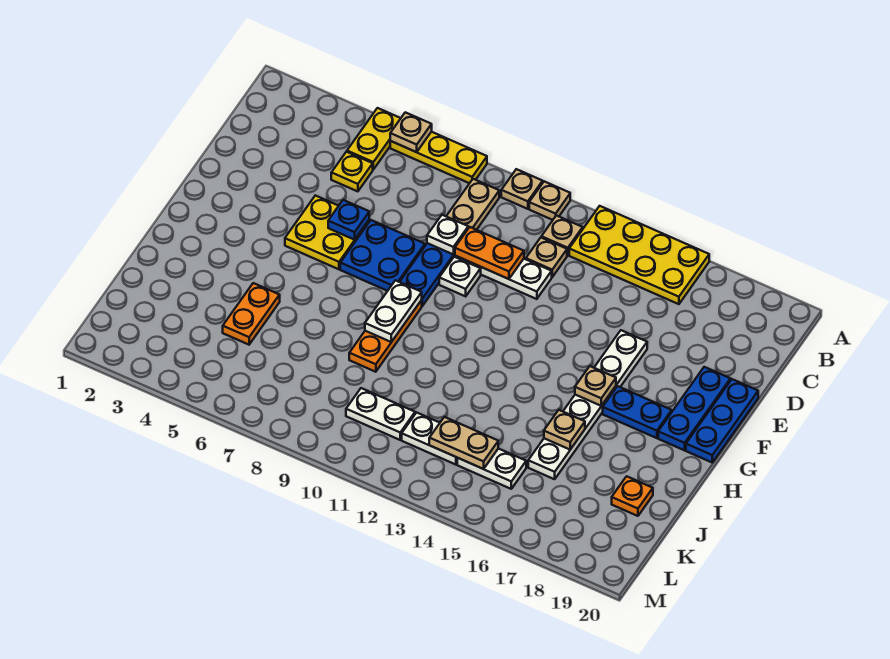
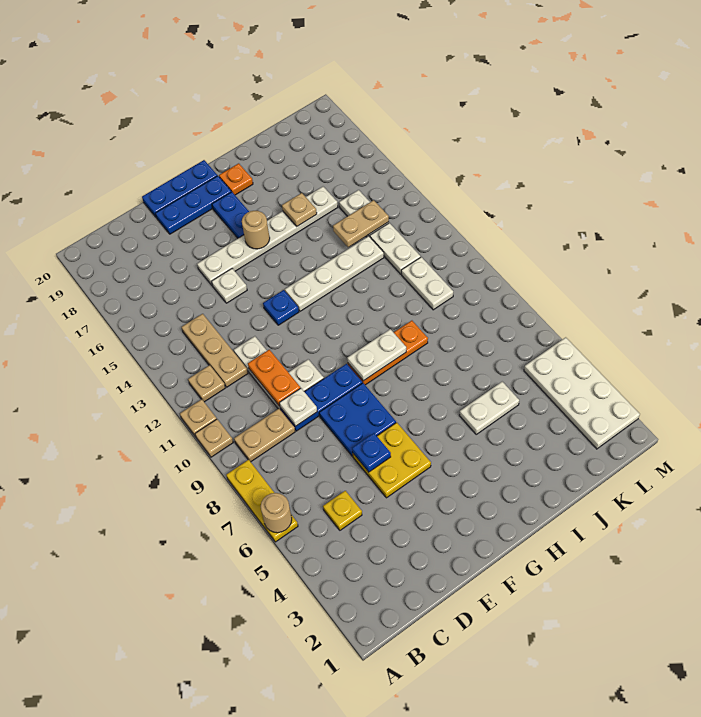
yellow plate A5:B5 level 1 -> none
tan plate A6 level 2 -> tan round brick A6 level 2
yellow plate A13:B16 level 1 -> none
tan plate C12 level 1 -> tan plate C12:C14 level 1
none -> white plate E15 level 1
none -> blue plate F13 level 1
none -> white plate G13:J13 level 1
tan plate G16 level 2 -> tan round brick G16 level 2
orange plate I5:J5 level 1 -> white plate I5:J5 level 1
orange plate J19 level 1 -> orange plate H19 level 1
tan plate K13:K14 level 2 -> tan plate J14:K14 level 2
none -> white plate L2:M5 level 1

